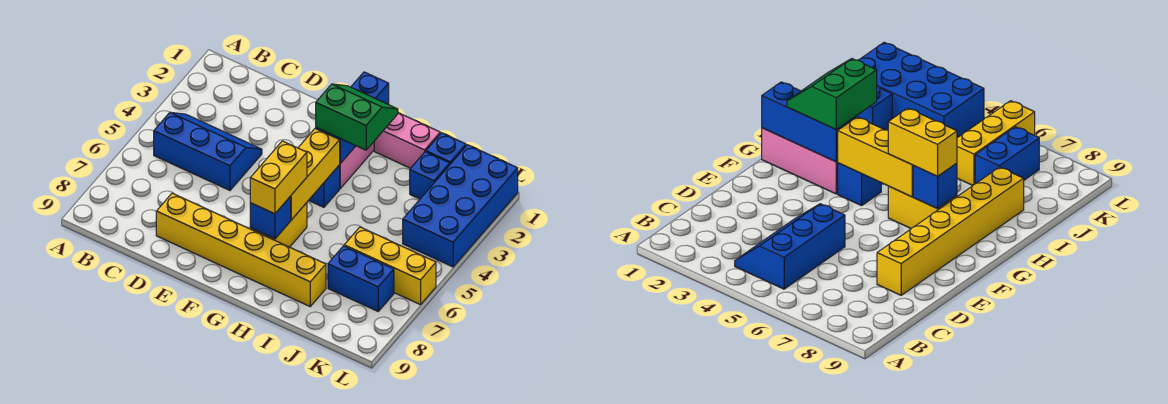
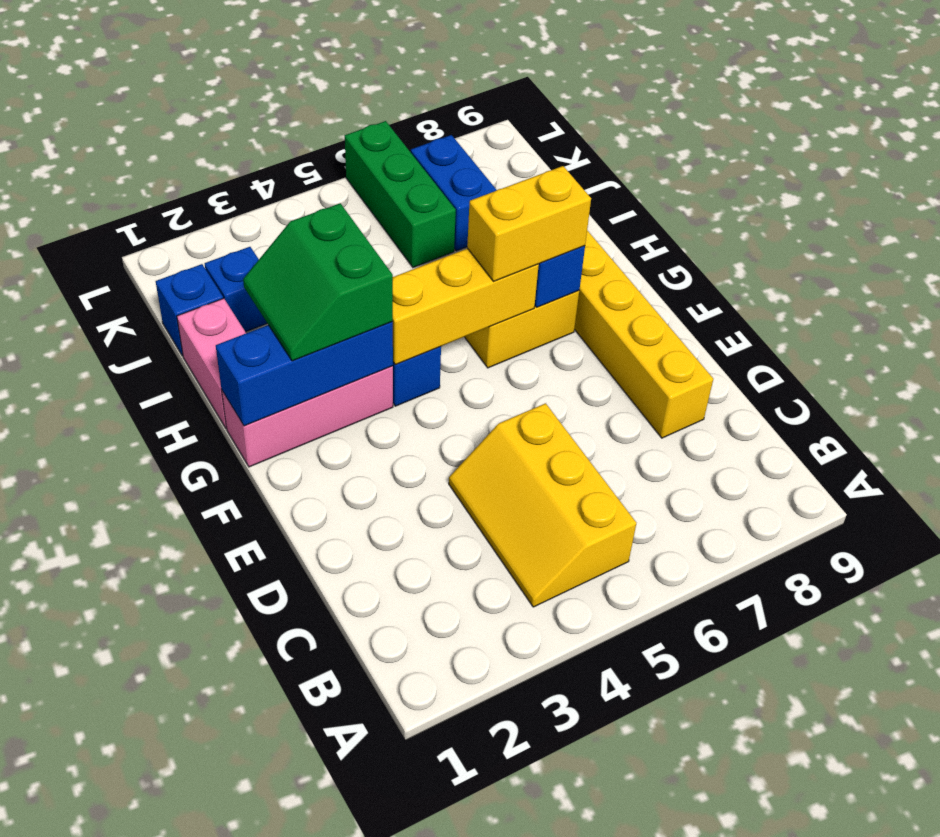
blue slope B4:D5 level 1 top 5 -> yellow slope B4:D5 level 1 top 5
yellow brick J6:L6 level 1 -> green brick J6:L6 level 1
blue brick K1:L4 level 1 -> none

